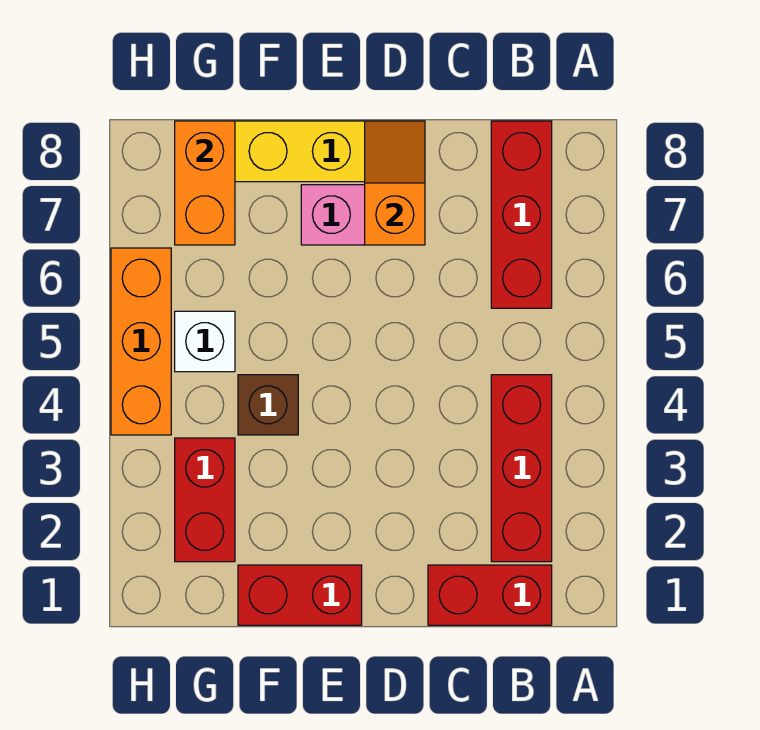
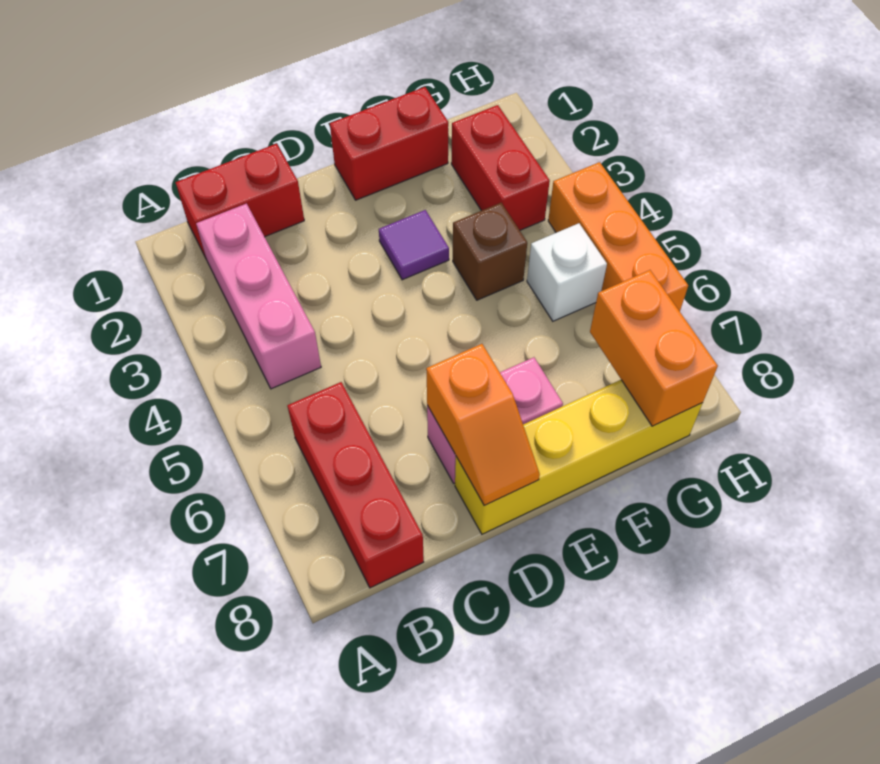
red brick B2:B4 level 1 -> pink brick B2:B4 level 1
none -> purple tile E3 level 1

